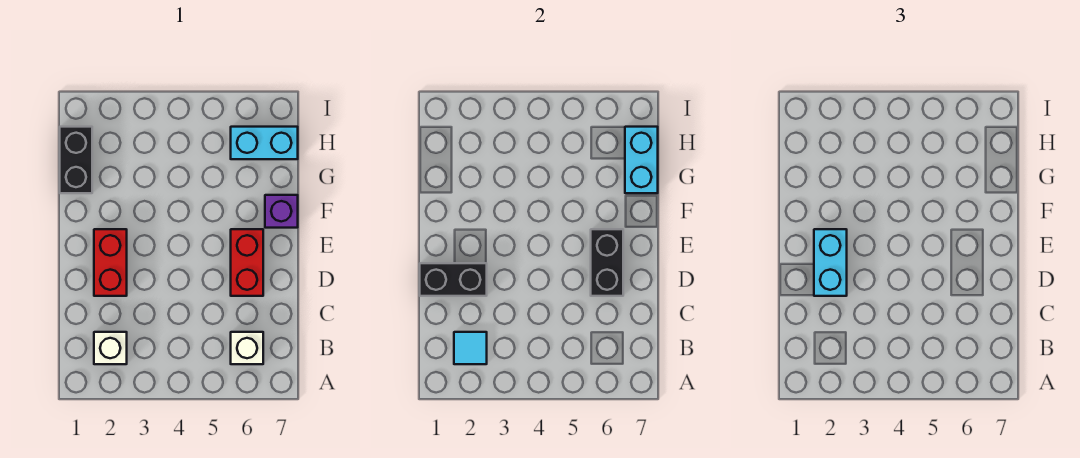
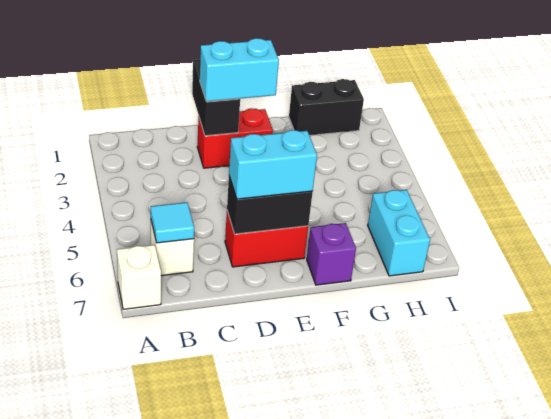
white brick B2 level 1 -> white brick A7 level 1
cyan tile B2 level 2 -> cyan tile B6 level 2
cyan brick G7:H7 level 2 -> cyan brick D6:E6 level 3

